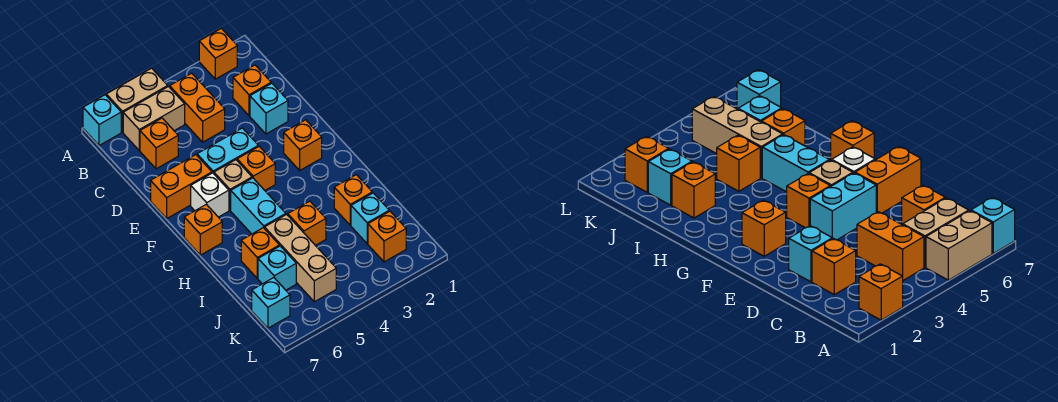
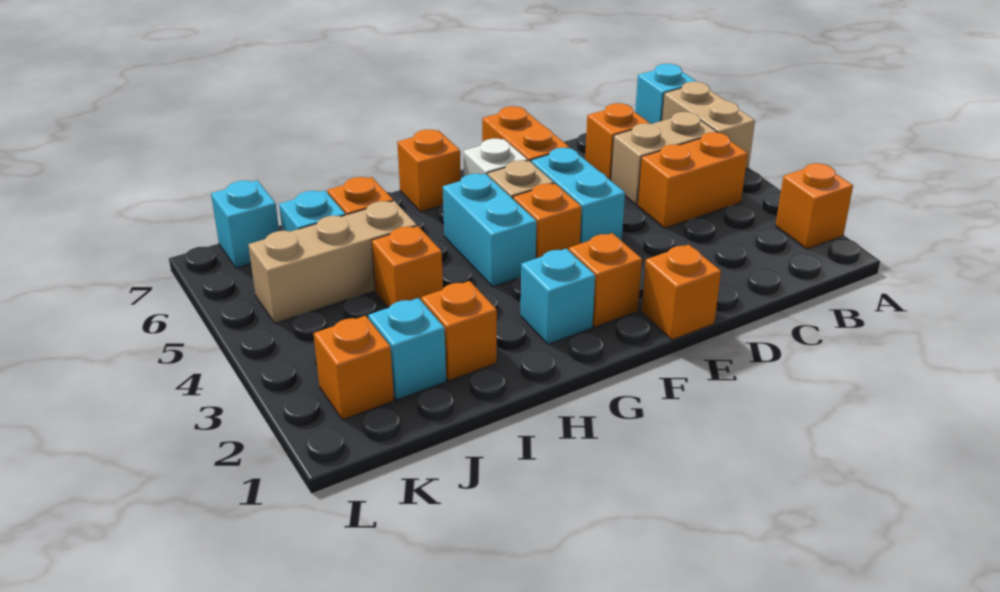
tan brick B5:B6 level 1 -> tan brick B5:C5 level 1
orange brick C2 level 1 -> orange brick E1 level 1
cyan brick D2 level 1 -> cyan brick G2 level 1
cyan brick G5:H5 level 1 -> cyan brick G4:G5 level 1

